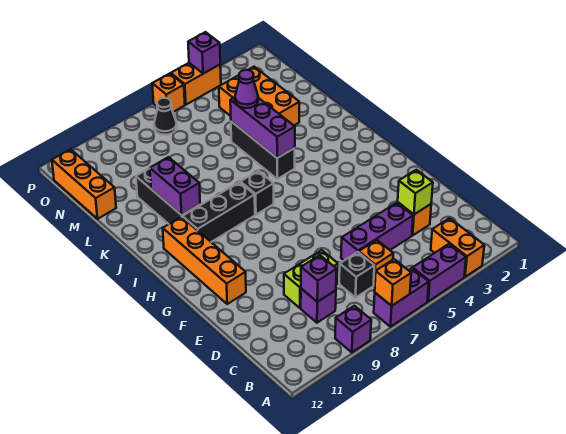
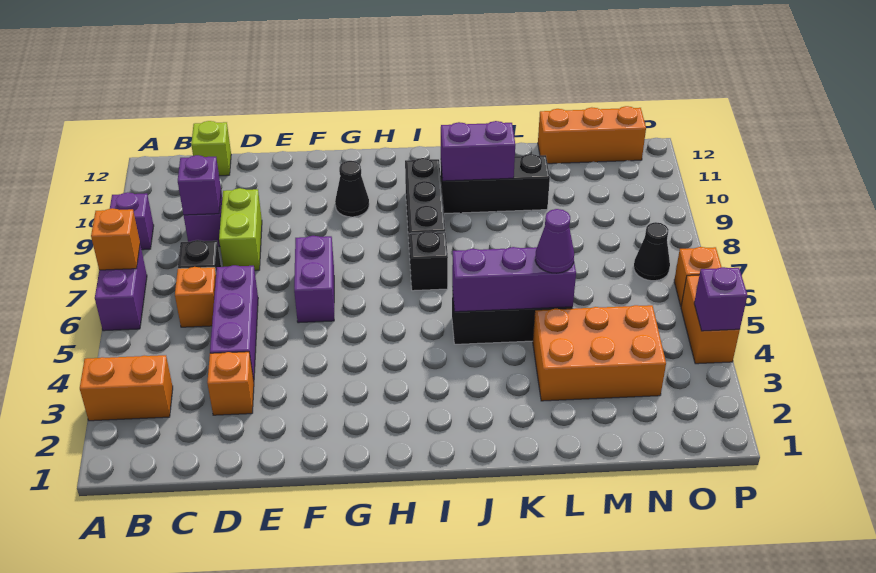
purple brick A4:A5 level 1 -> purple brick F6:F7 level 1
lime brick D3 level 2 -> lime brick C12 level 1
orange brick F11:I11 level 1 -> none
none -> black cone G10 level 1

